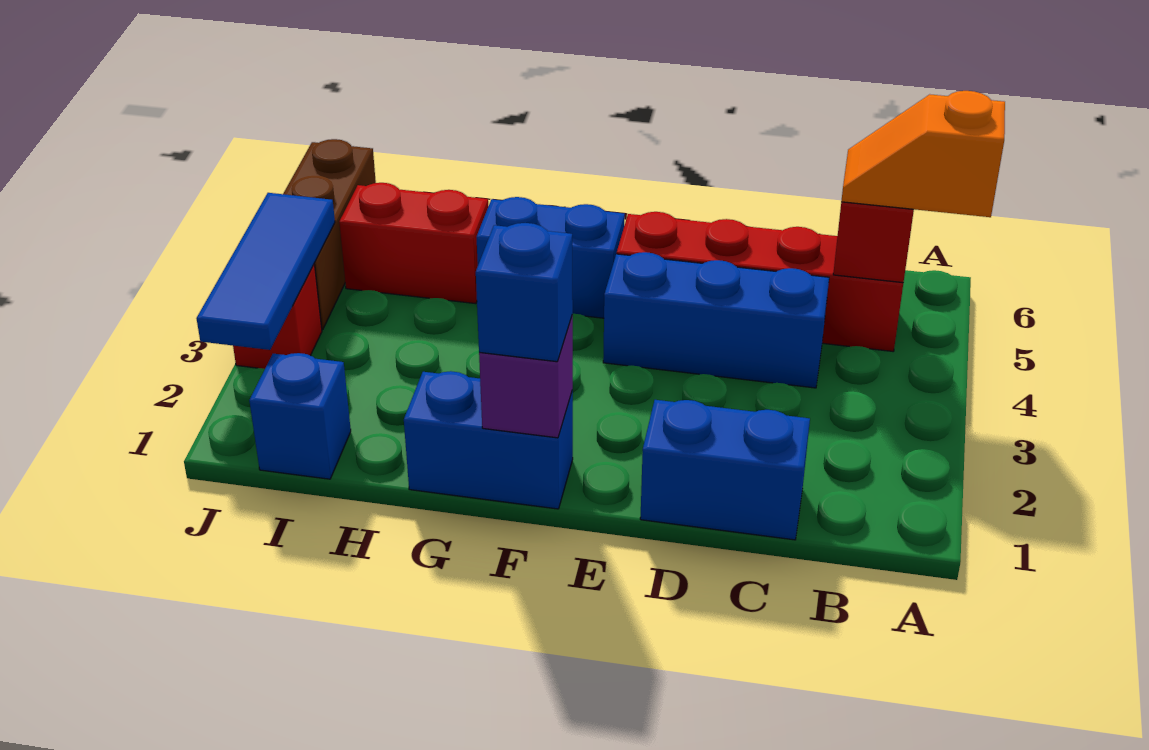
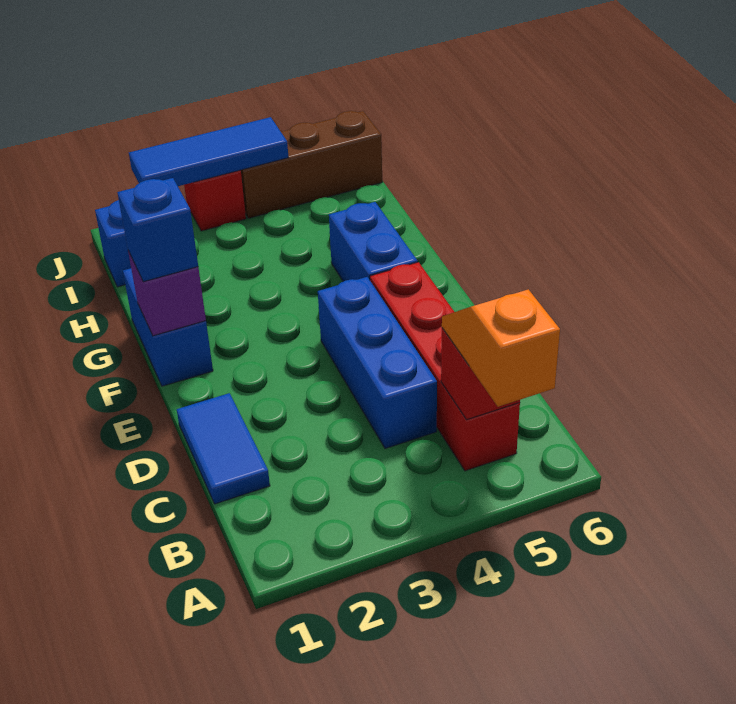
blue brick C1:D1 level 1 -> blue tile C1:D1 level 1
red brick H5:I5 level 1 -> none

